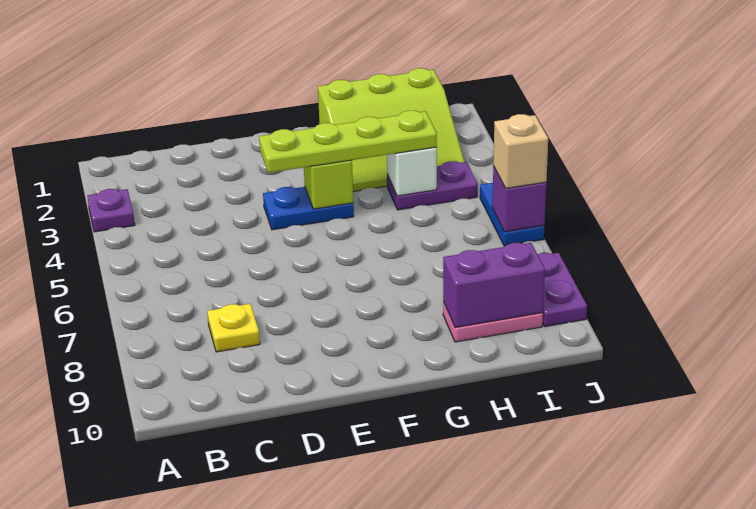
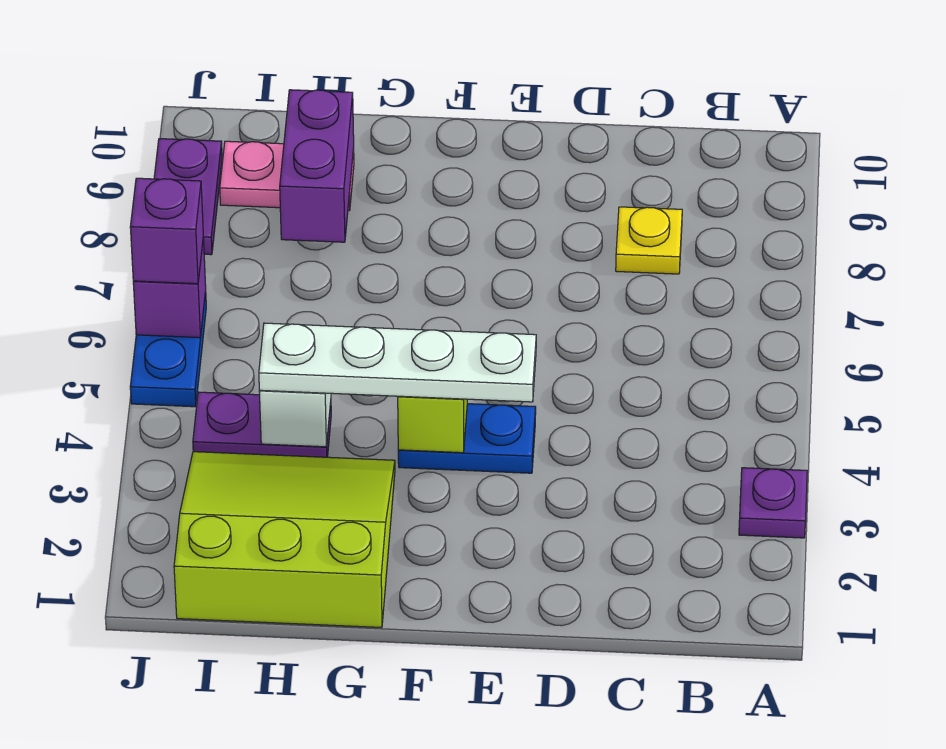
lime plate E4:H4 level 3 -> white plate E4:H4 level 3
purple brick H9:I9 level 2 -> purple brick H8:H9 level 2
tan brick J6 level 3 -> purple brick J6 level 3

